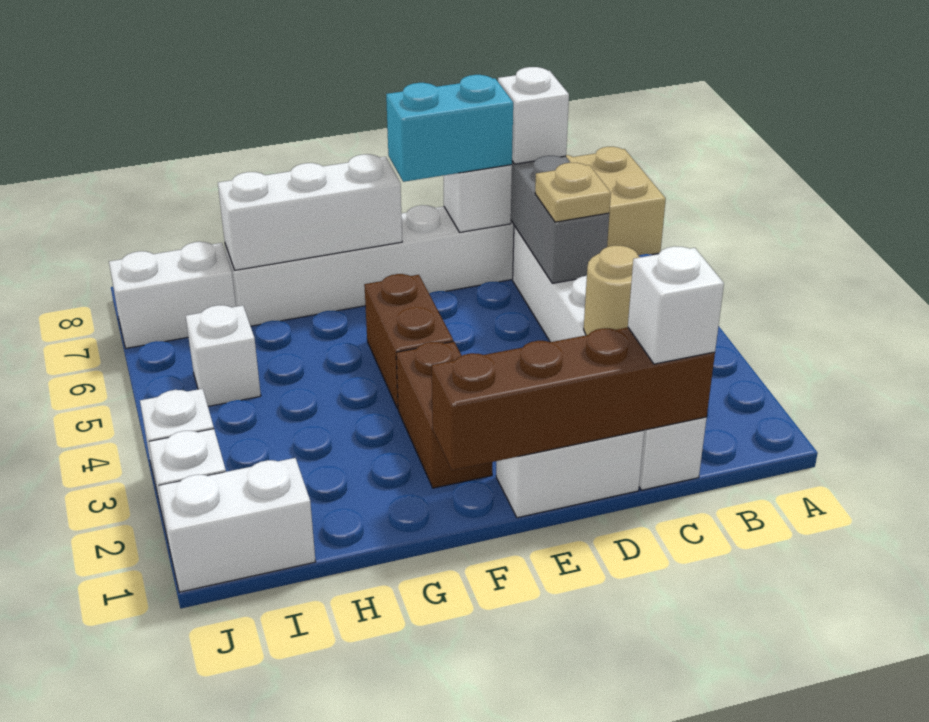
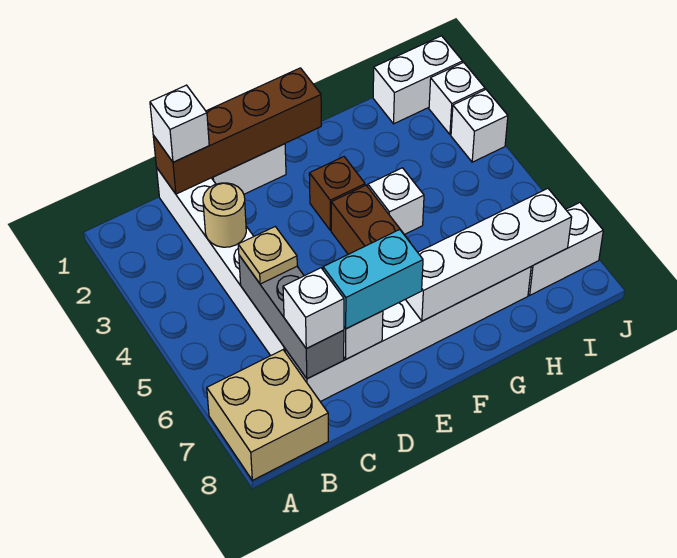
brown brick F2:F3 level 1 -> brown brick F3 level 1
white brick F7:H7 level 2 -> white brick F7:I7 level 2
white brick I5 level 1 -> white brick G4 level 1

